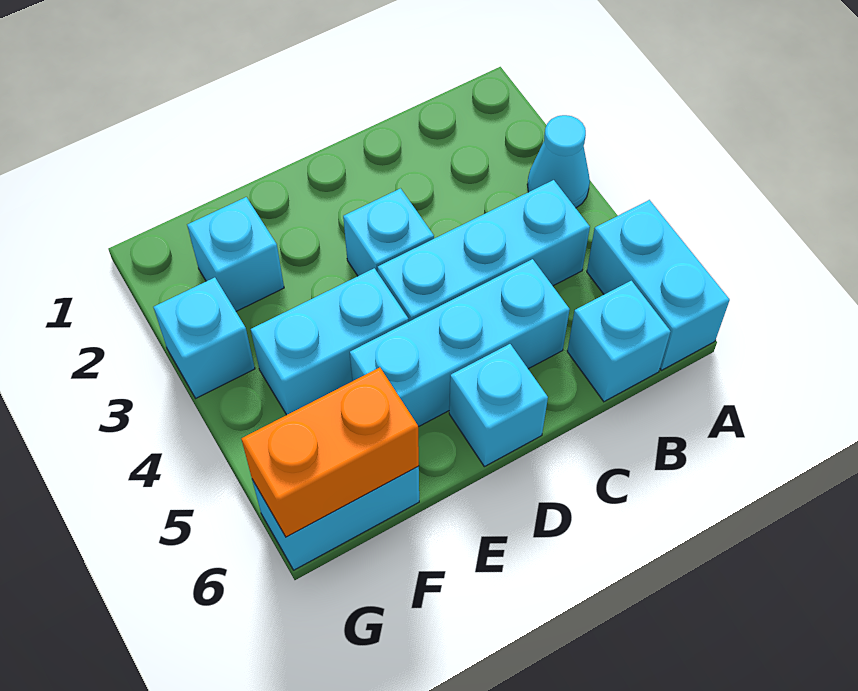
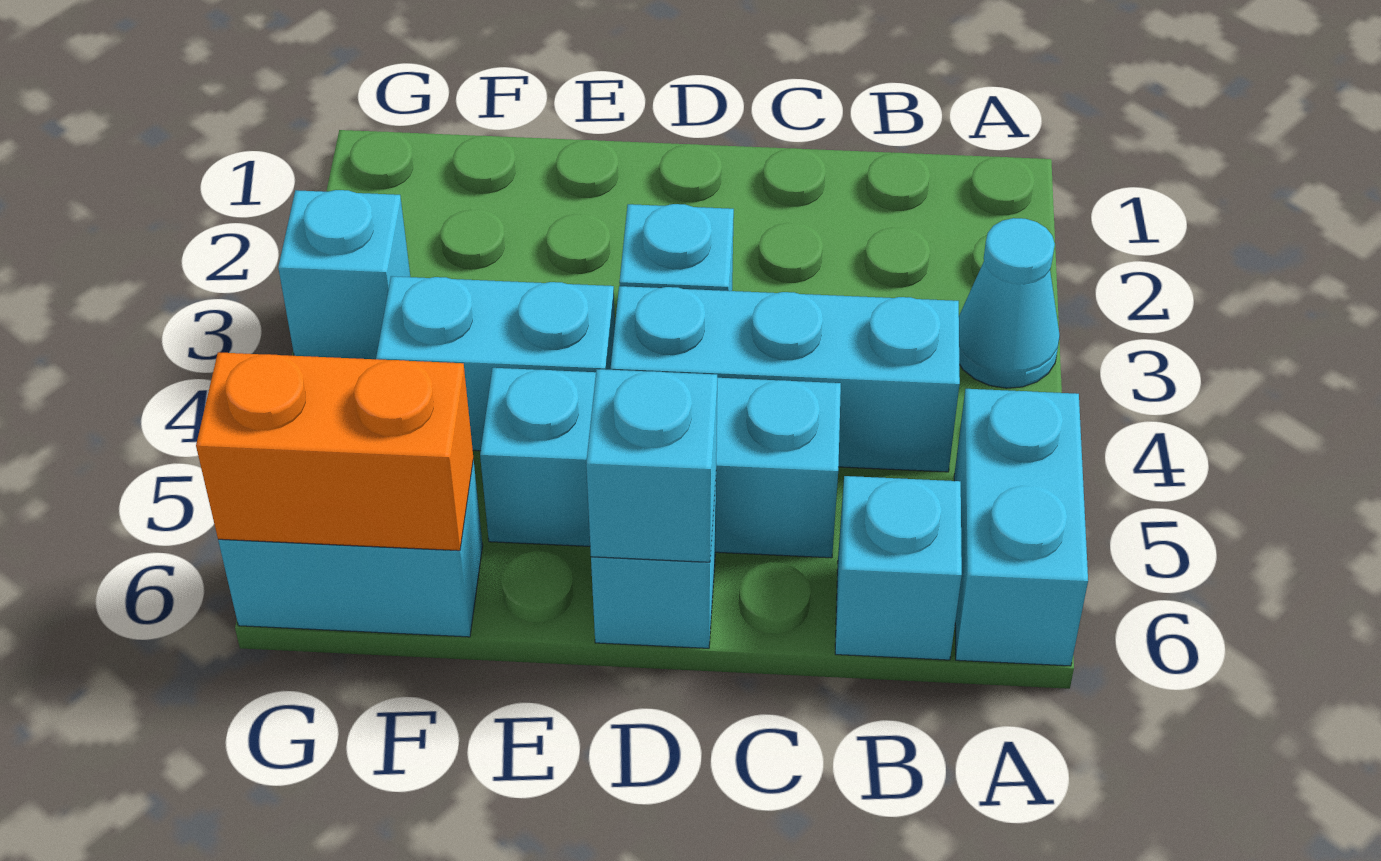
cyan brick F2 level 1 -> cyan brick D6 level 2

